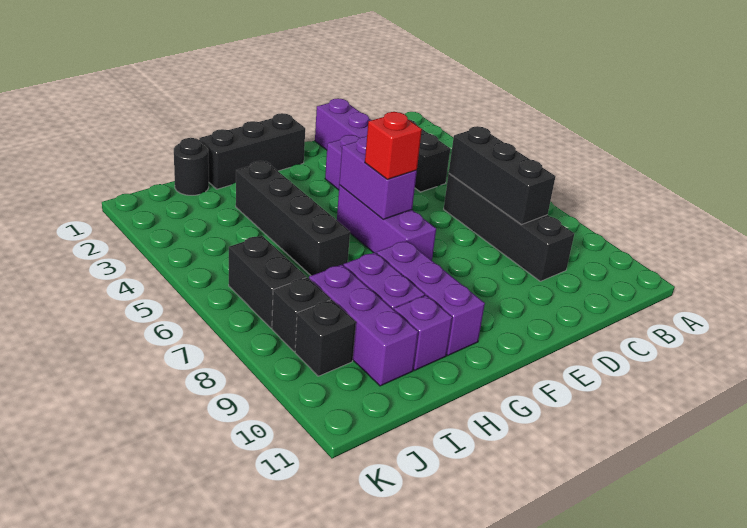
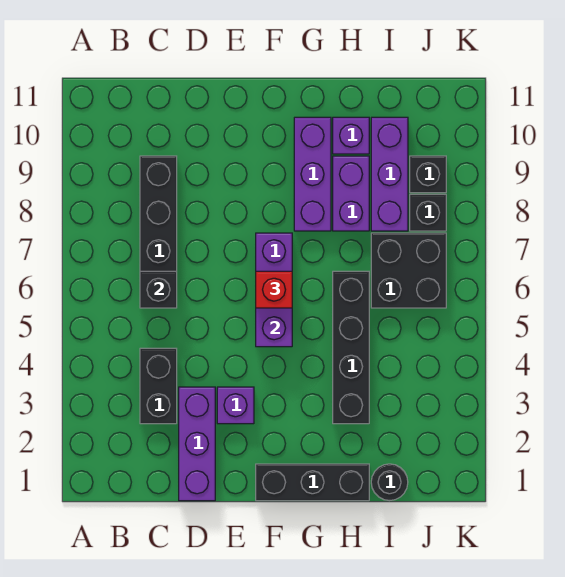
black brick C6:C8 level 2 -> black brick C6 level 2
black brick J6:J7 level 1 -> black brick I6:J7 level 1

